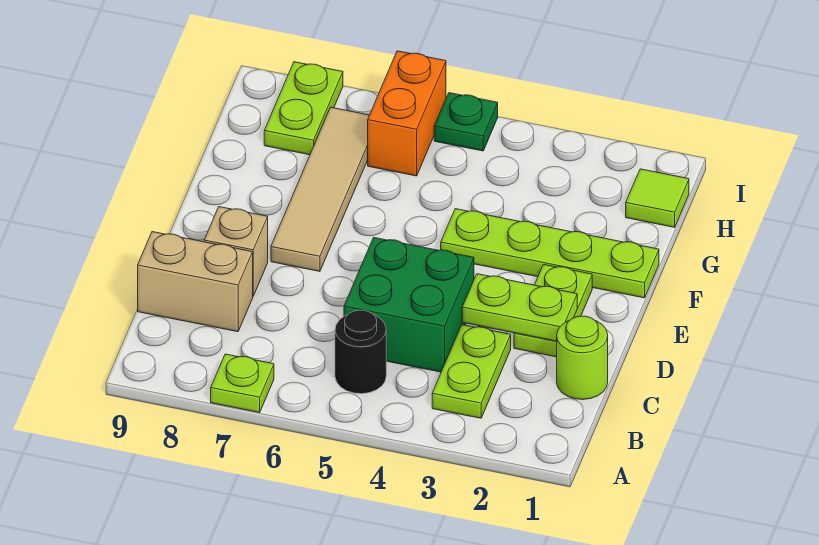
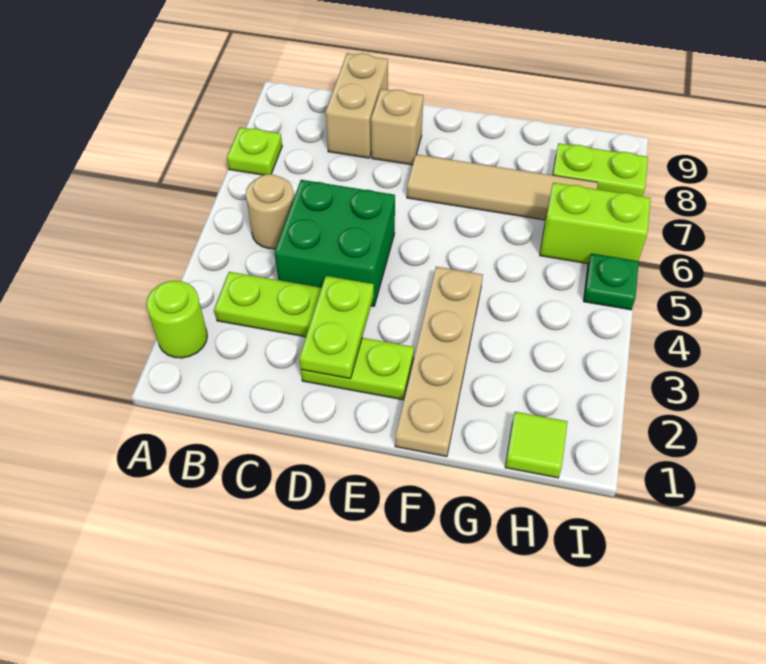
black round brick B5 level 1 -> tan round brick B5 level 1
lime round brick C1 level 1 -> lime round brick A2 level 1
lime plate F1:F4 level 1 -> tan plate F1:F4 level 1
orange brick H6:I6 level 1 -> lime brick H6:I6 level 1

